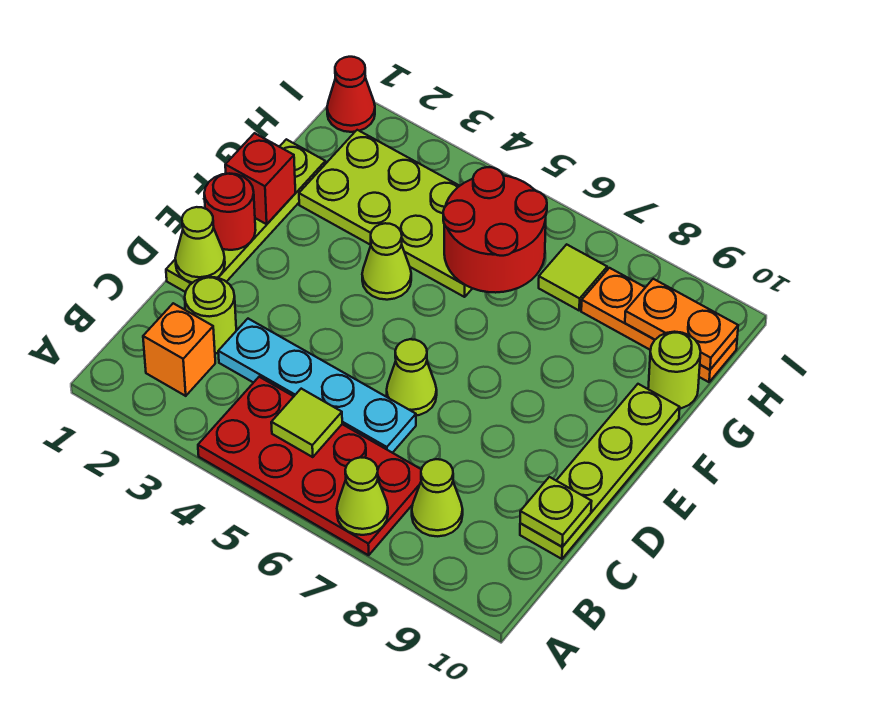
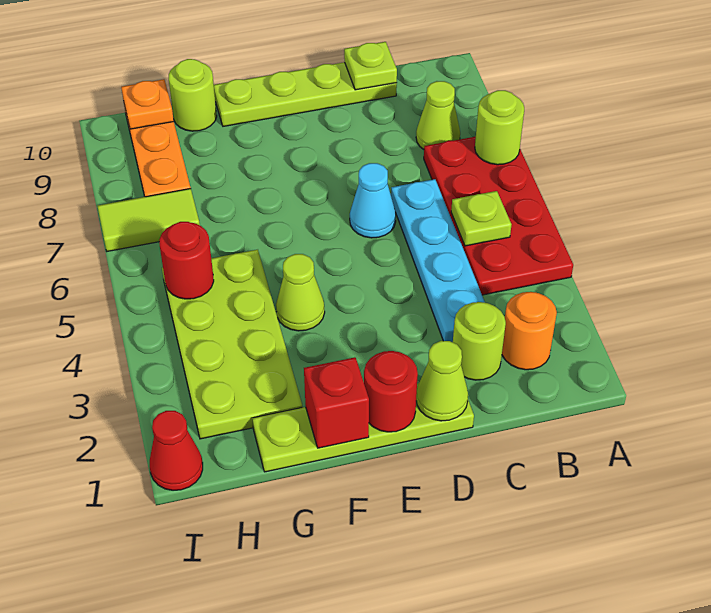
lime cone A7 level 2 -> lime round brick A7 level 2
orange brick B2 level 1 -> orange round brick B2 level 1
lime tile B5 level 2 -> lime plate B5 level 2
lime cone D6 level 1 -> cyan cone D6 level 1
red round brick G5:H6 level 2 -> red round brick H5 level 2
lime tile H7 level 1 -> lime tile H7:I7 level 1
orange plate H9:H10 level 2 -> orange plate H10 level 2

